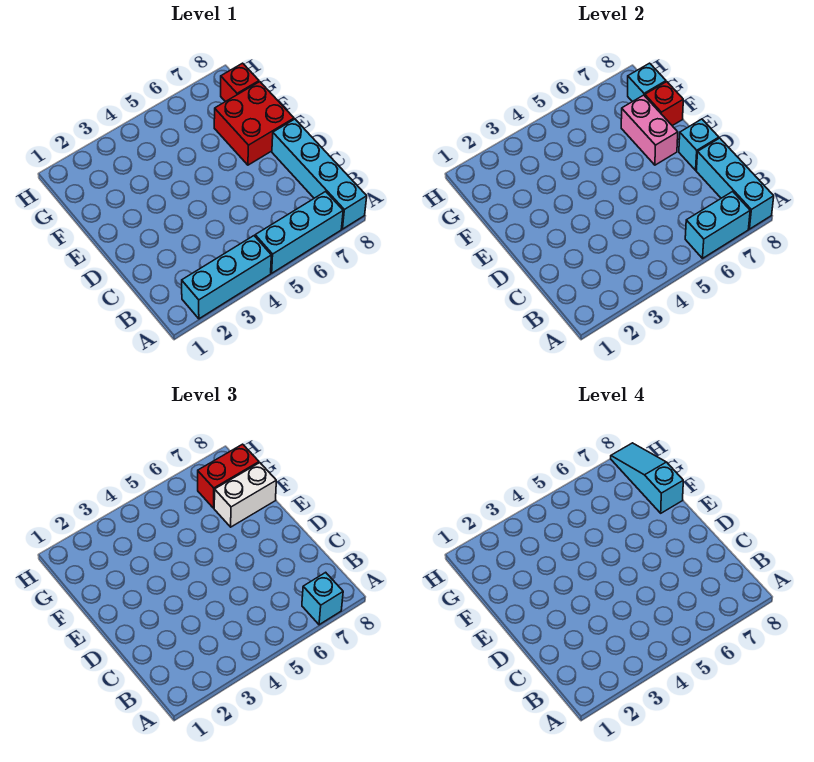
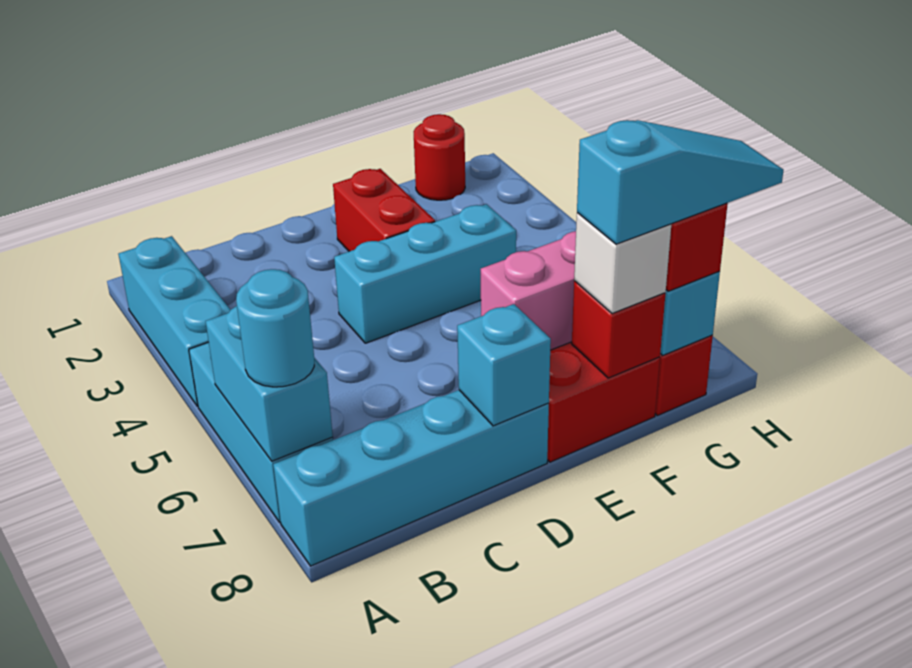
cyan brick A7 level 3 -> cyan round brick A7 level 3
cyan brick A8:C8 level 2 -> cyan brick D4:F4 level 1
none -> red brick E2:E3 level 1
white brick F7:F8 level 3 -> white brick F8 level 3
none -> red round brick G1 level 1

